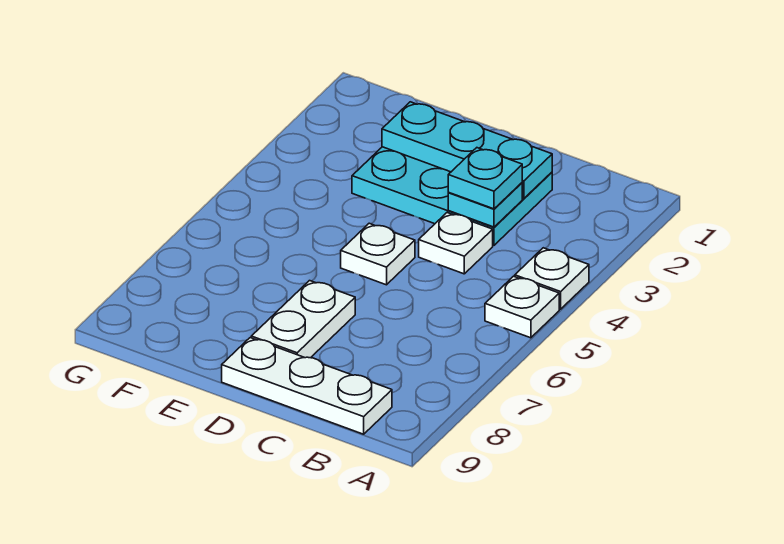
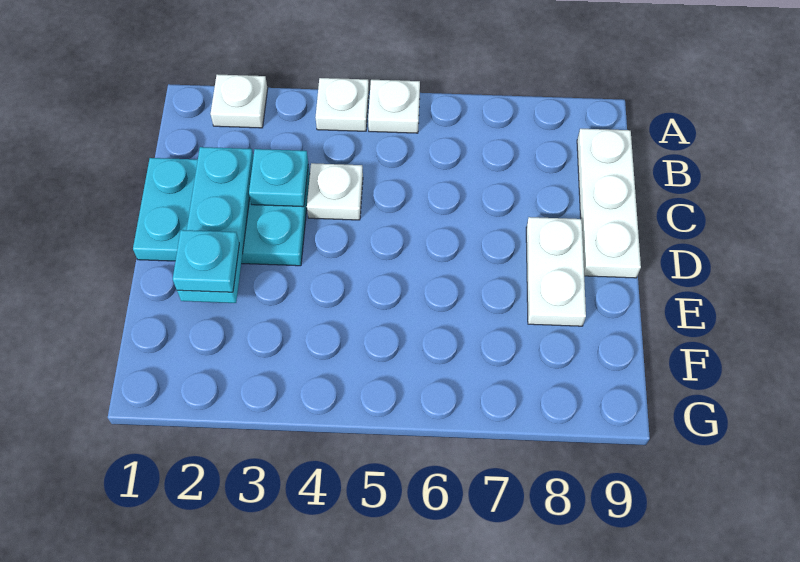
cyan plate C2:E3 level 1 -> cyan plate C1:D3 level 1
cyan plate C3 level 3 -> cyan plate E2 level 3
white plate D5 level 1 -> white plate A2 level 1
white plate D7:D8 level 1 -> white plate D8:E8 level 1

